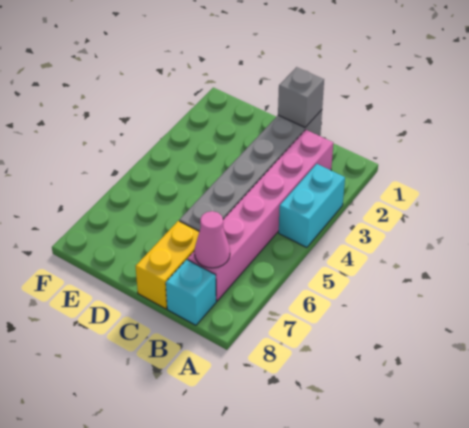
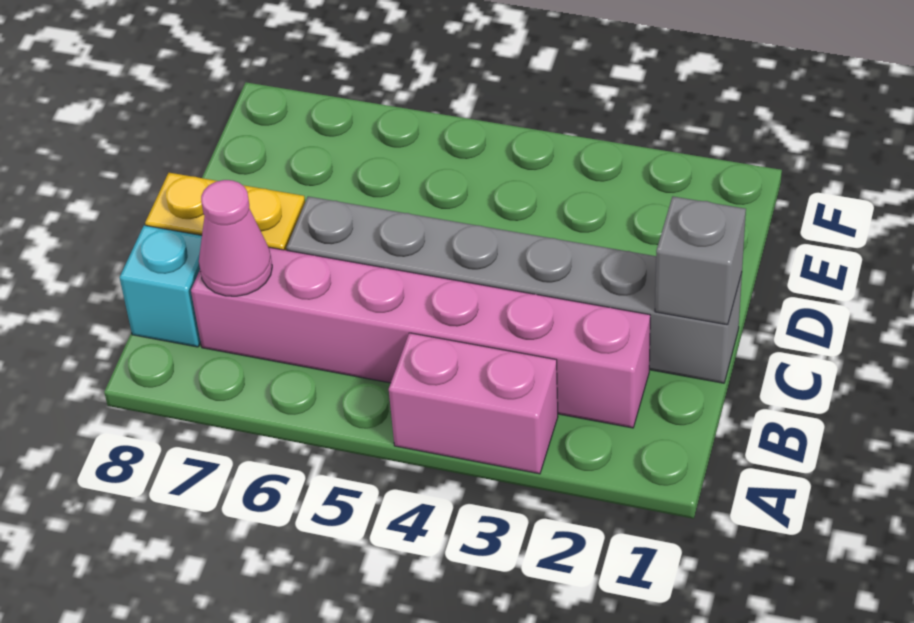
cyan brick A3:A4 level 1 -> pink brick A3:A4 level 1

